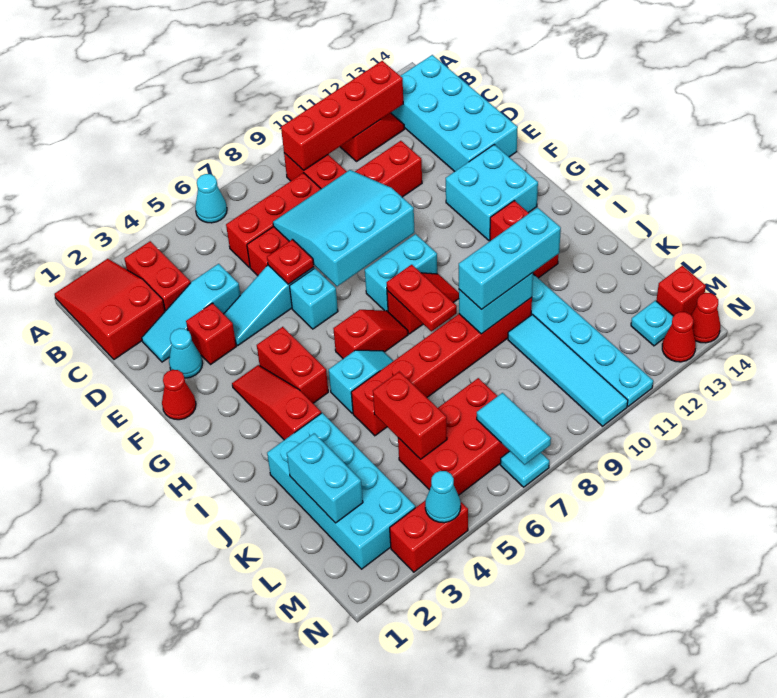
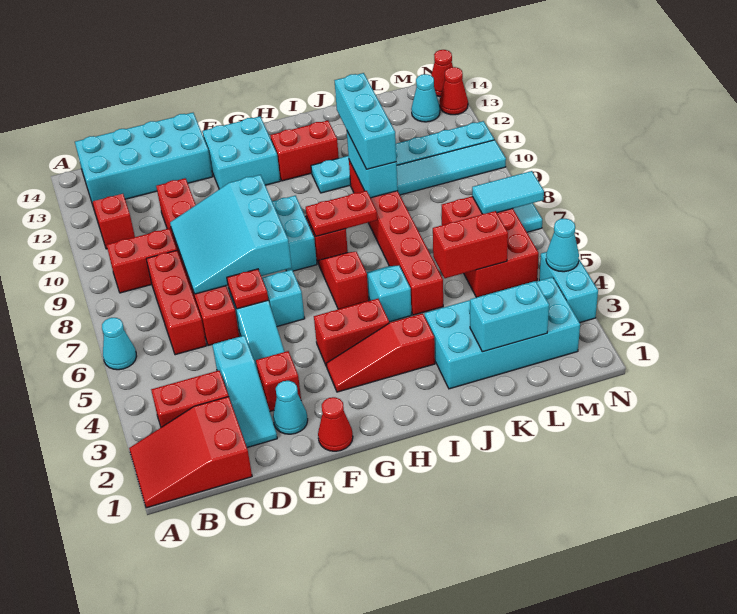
red brick B9:B12 level 2 -> none
cyan plate M13 level 1 -> cyan cone M13 level 1
red brick M14 level 1 -> none
red brick N3:N4 level 1 -> cyan brick N3:N4 level 1

